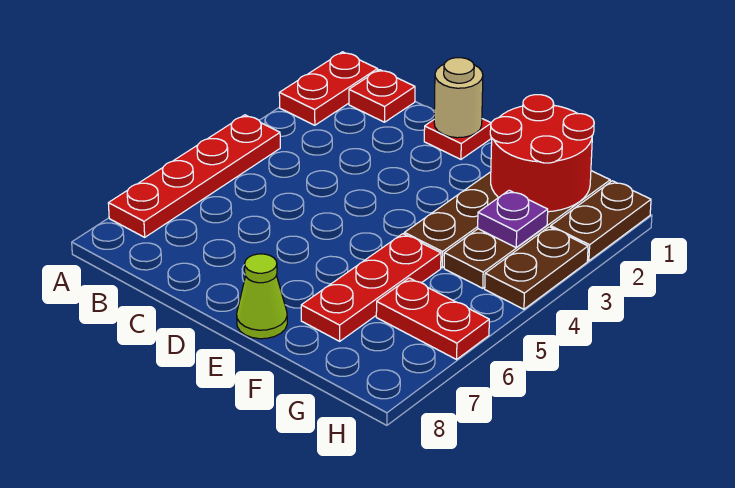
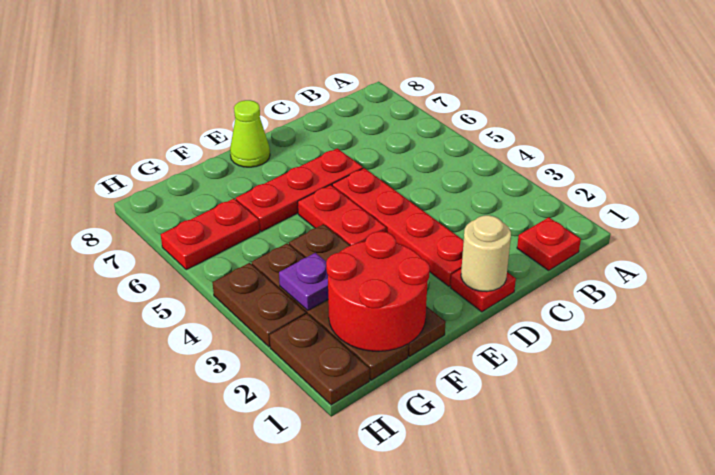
red plate A1:A2 level 1 -> red plate E4:E5 level 1
red plate A4:A7 level 1 -> red plate D2:D5 level 1
red plate F5:F7 level 1 -> red plate D6:F6 level 1

